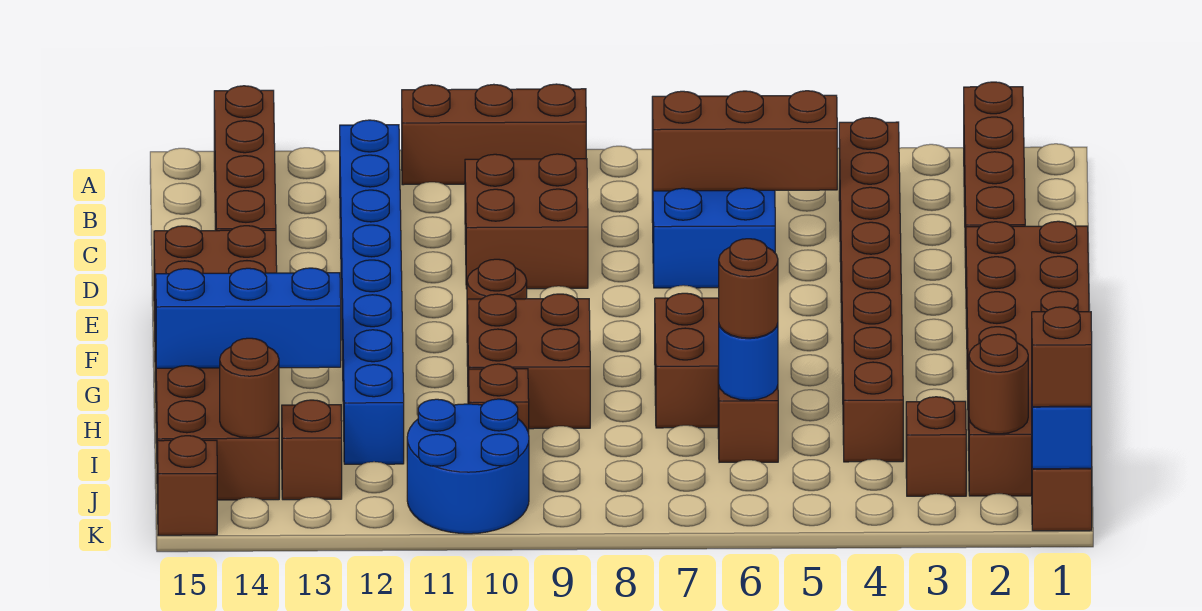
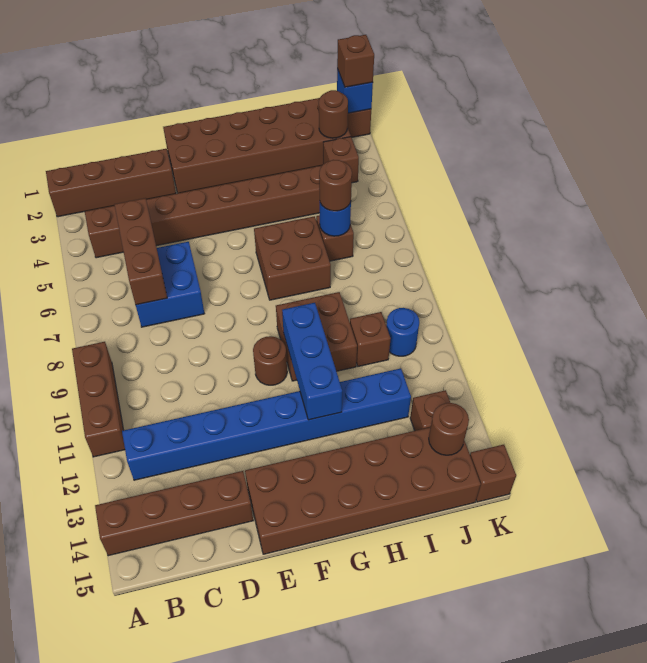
brown brick C9:D10 level 1 -> none
blue brick H13:H15 level 2 -> blue brick G10:G12 level 2
blue round brick J10:K11 level 1 -> blue round brick J10 level 1

